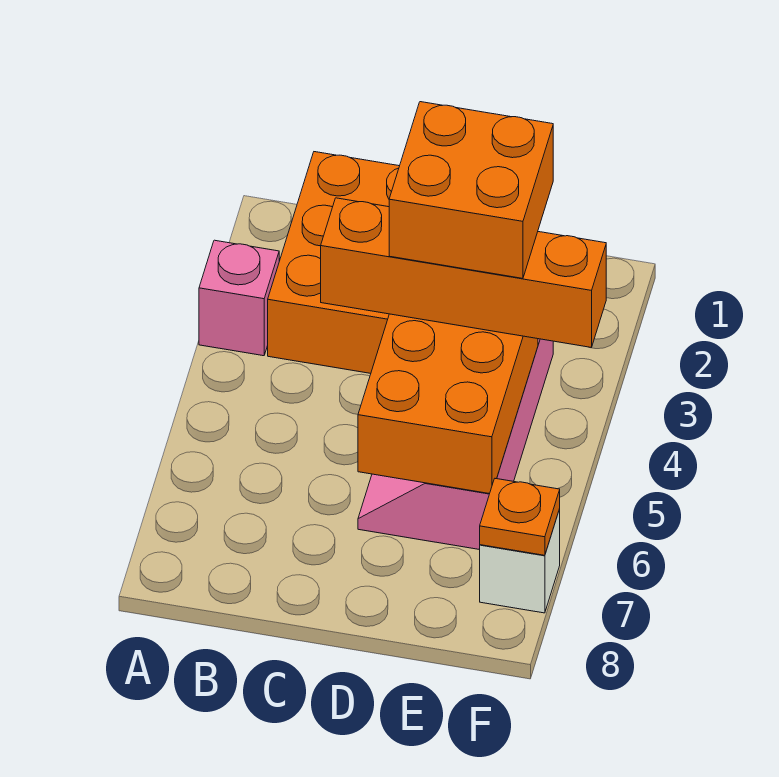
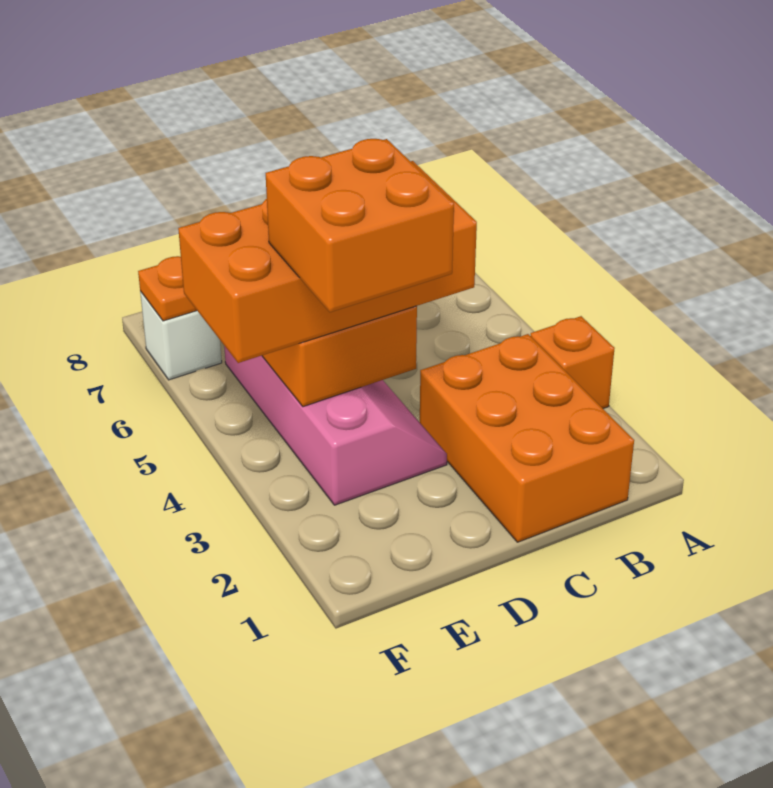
pink brick A3 level 1 -> orange brick A3 level 1
orange brick C4:F4 level 3 -> orange brick C4:F5 level 3

